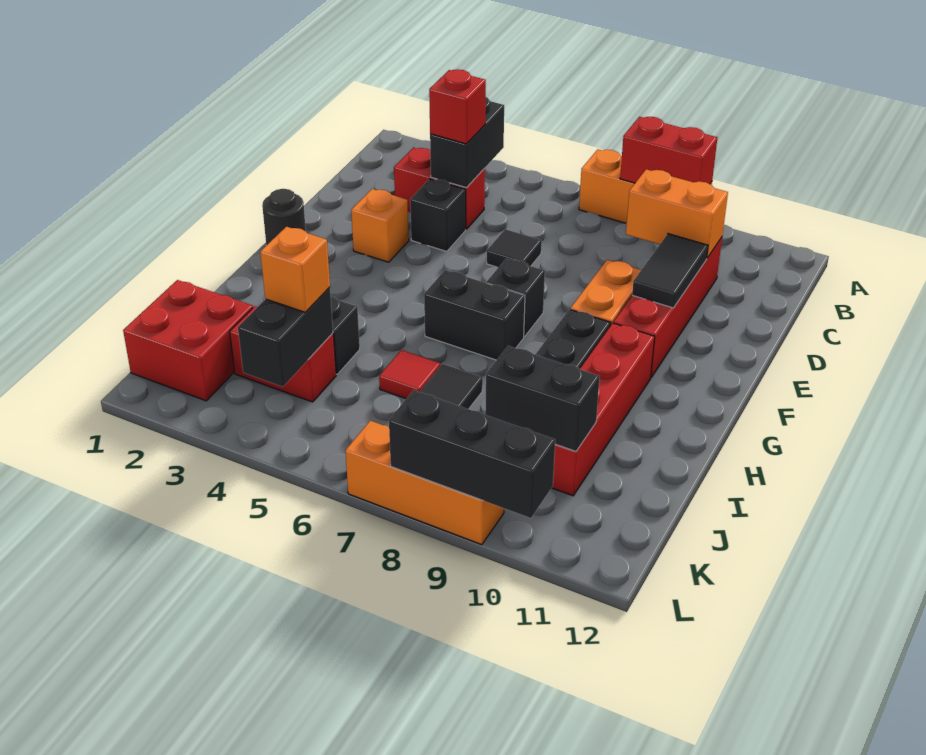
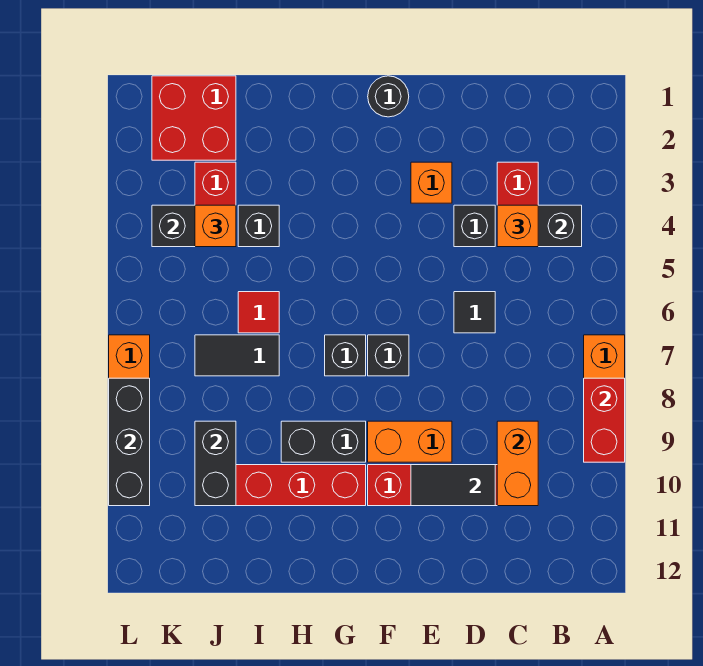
red brick C4 level 3 -> orange brick C4 level 3
black brick G6:G7 level 1 -> black brick G7 level 1

